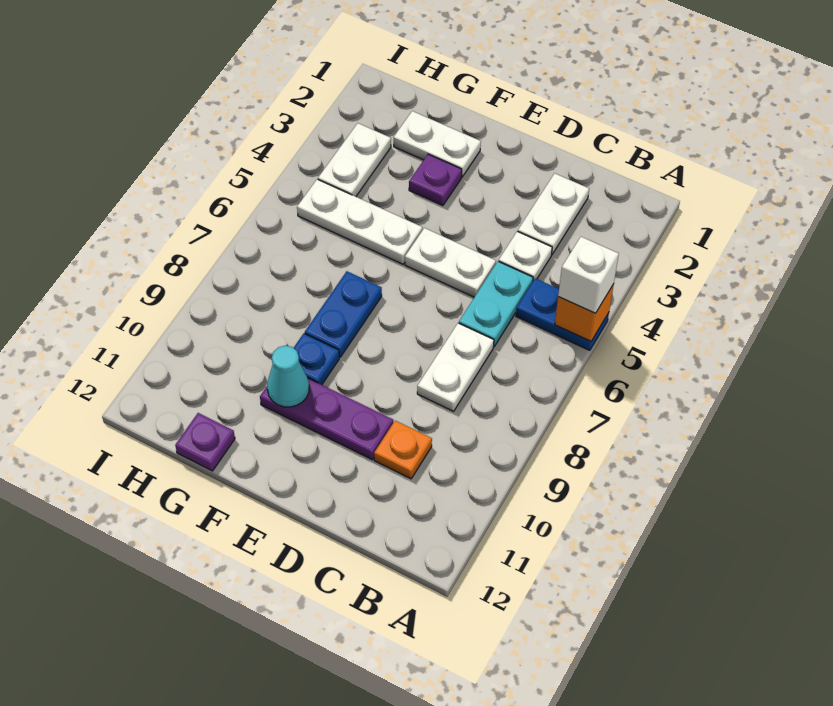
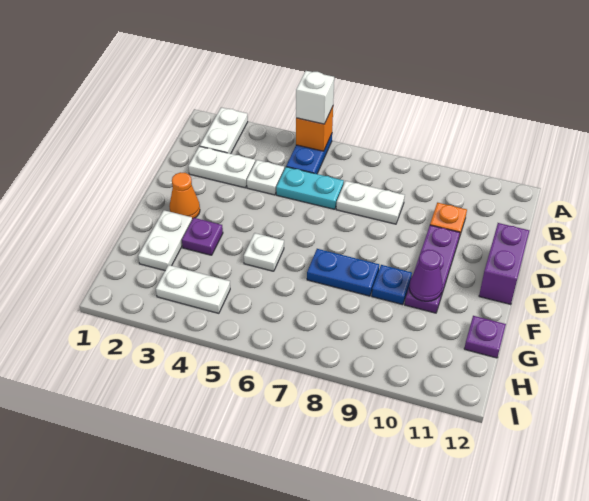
white plate D5:E5 level 1 -> white plate A2:B2 level 1
none -> purple brick D12:E12 level 1
none -> orange cone E2 level 1
white plate F5:H5 level 1 -> white plate F5 level 1
cyan cone F10 level 2 -> purple cone F10 level 2

